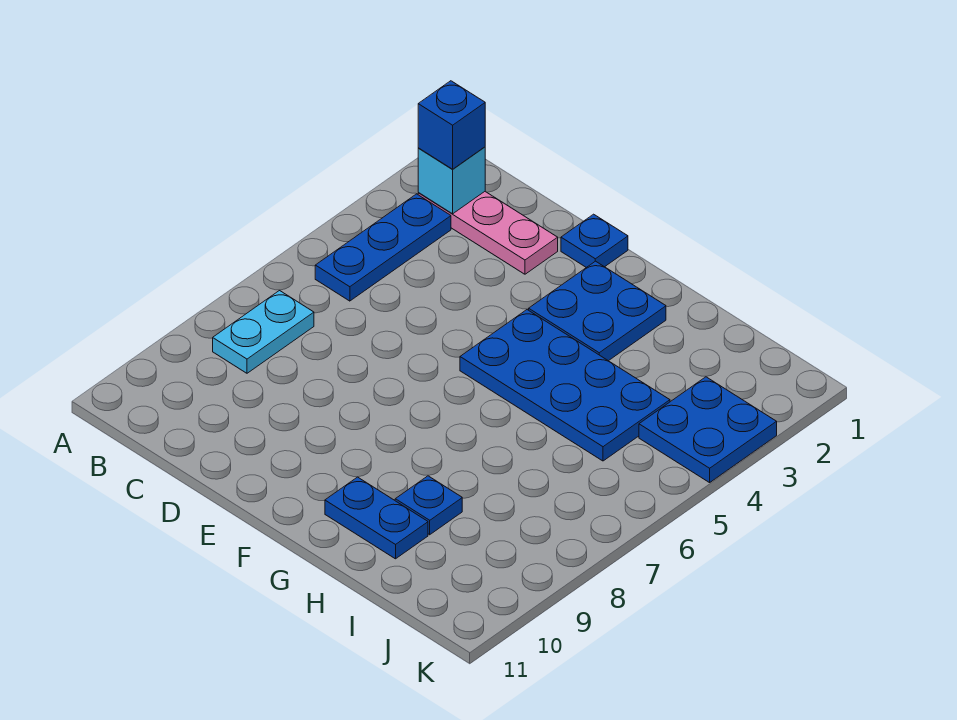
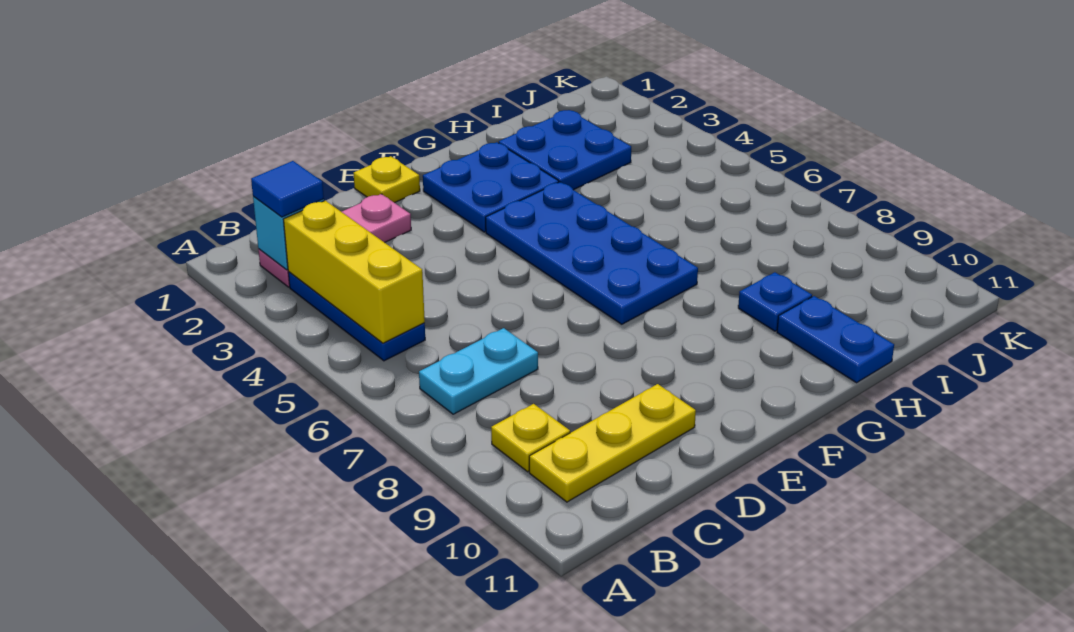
blue brick B2 level 3 -> blue tile B2 level 3
none -> yellow brick B3:B5 level 2
cyan plate B7:B8 level 1 -> cyan plate B7:C7 level 1
none -> yellow plate B9 level 1
none -> yellow plate B10:D10 level 1
blue plate E1 level 1 -> yellow plate E1 level 1
blue plate F4:I5 level 1 -> blue plate F4:G7 level 1
blue plate G10:H10 level 1 -> blue plate H10:H11 level 1
blue plate J3:K4 level 1 -> blue plate H2:I3 level 1

